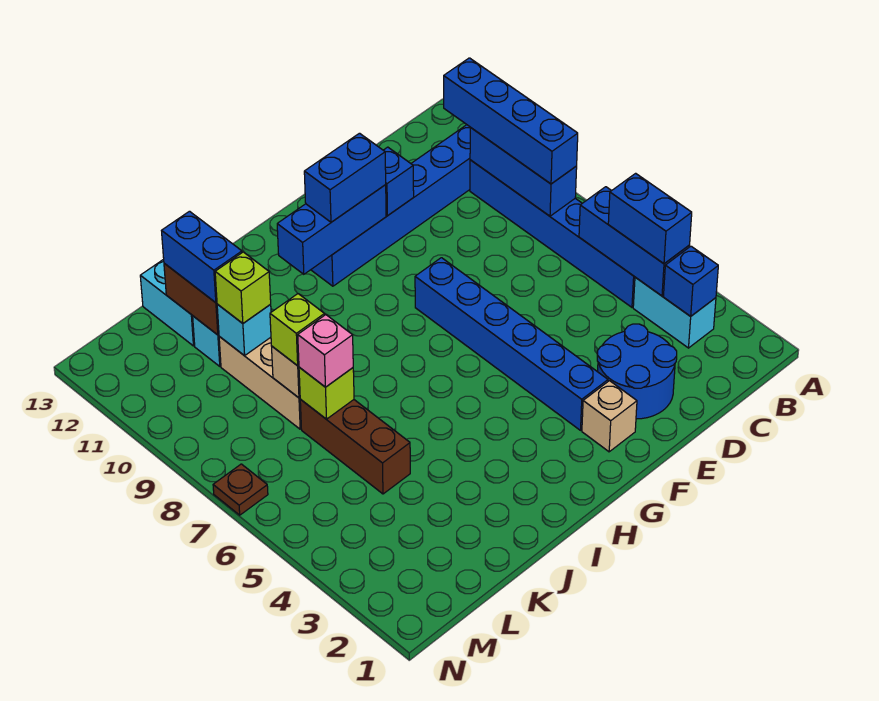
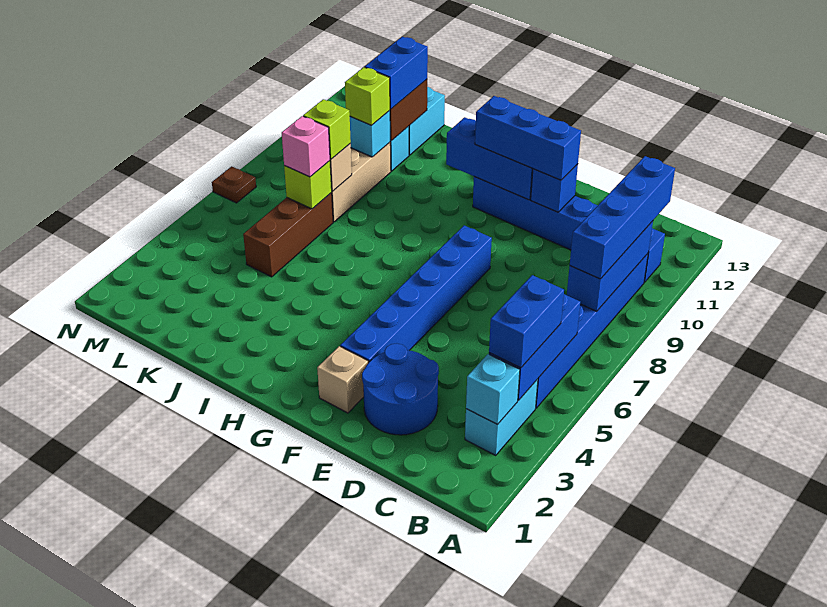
blue brick B3 level 2 -> cyan brick B3 level 2
blue brick F11:G11 level 3 -> blue brick E11:G11 level 3

